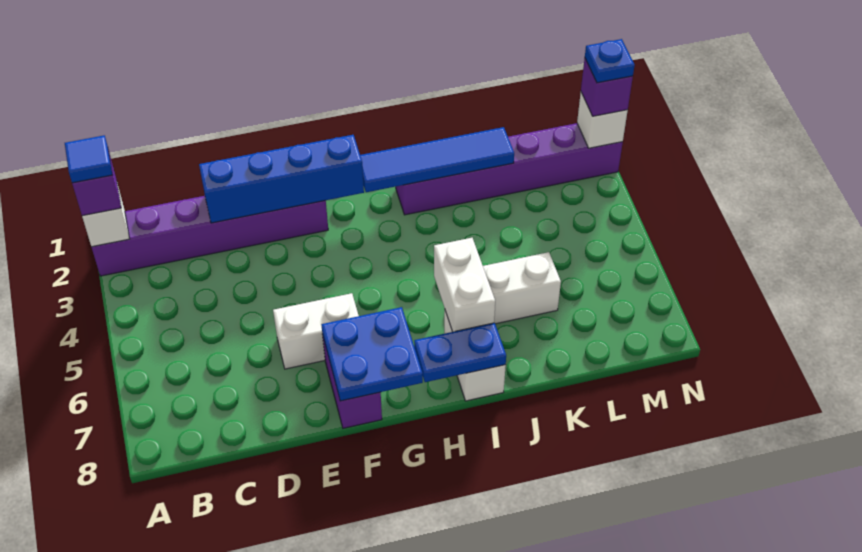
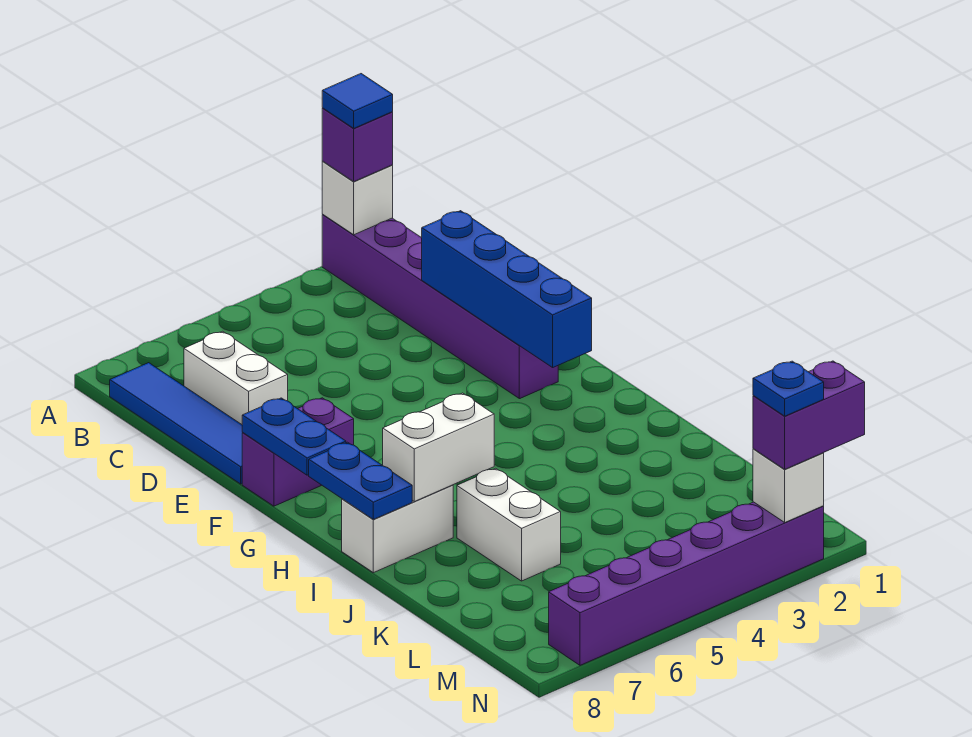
white brick E6:F6 level 1 -> white brick C7:D7 level 1
blue plate F7:G8 level 2 -> blue plate F8:G8 level 2
blue tile H2:K2 level 2 -> blue tile B8:E8 level 1
purple brick I2:N2 level 1 -> purple brick N2:N7 level 1
purple brick N2 level 3 -> purple brick N1:N2 level 3

